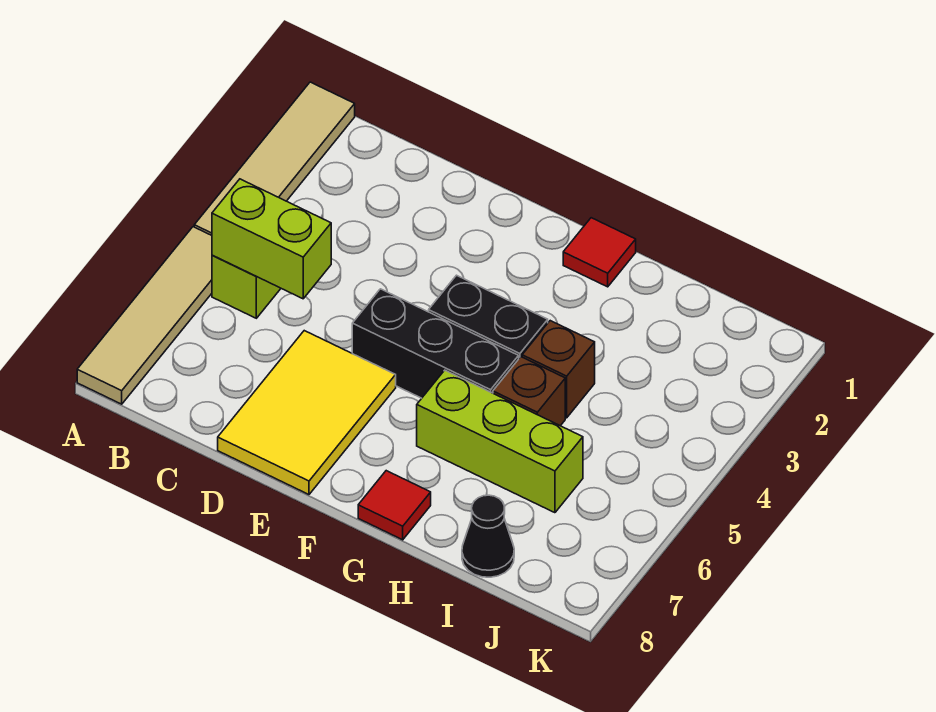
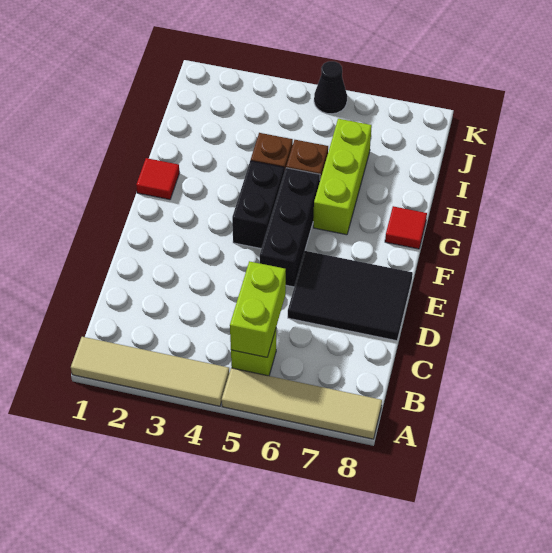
yellow tile D6:E8 level 1 -> black tile D6:E8 level 1
black cone I8 level 1 -> black cone K5 level 1

